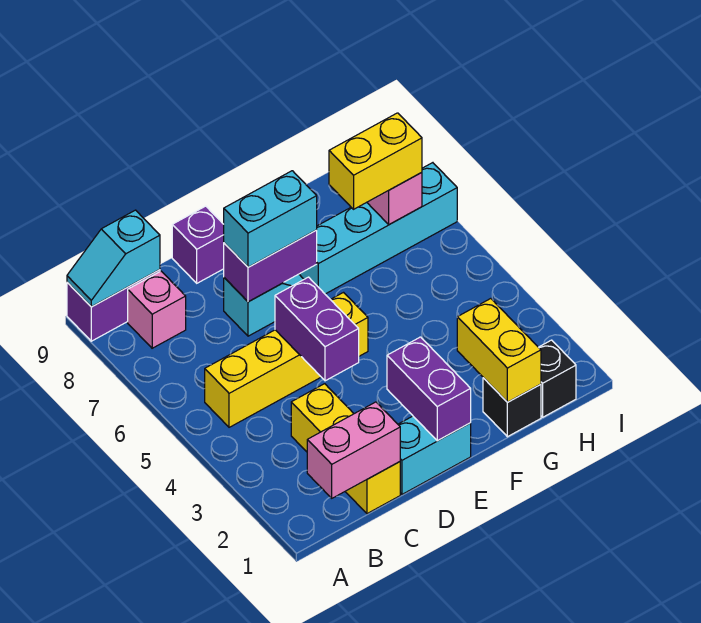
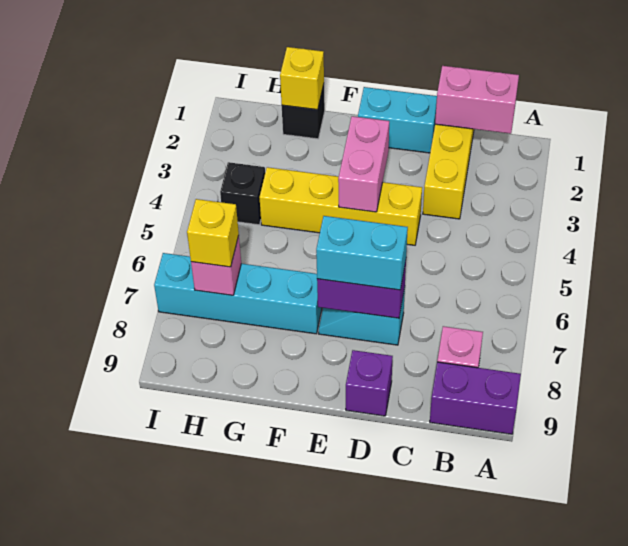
cyan slope A9:B9 level 2 top B -> none
yellow brick B5:E5 level 1 -> yellow brick D4:G4 level 1
purple brick D4:D5 level 2 -> none
purple brick E1:E2 level 2 -> none
none -> pink brick E3:E4 level 2
yellow brick G1:G2 level 2 -> yellow brick G1 level 2
yellow brick G7:H7 level 3 -> yellow brick H7 level 3
black brick H1 level 1 -> black brick H4 level 1

